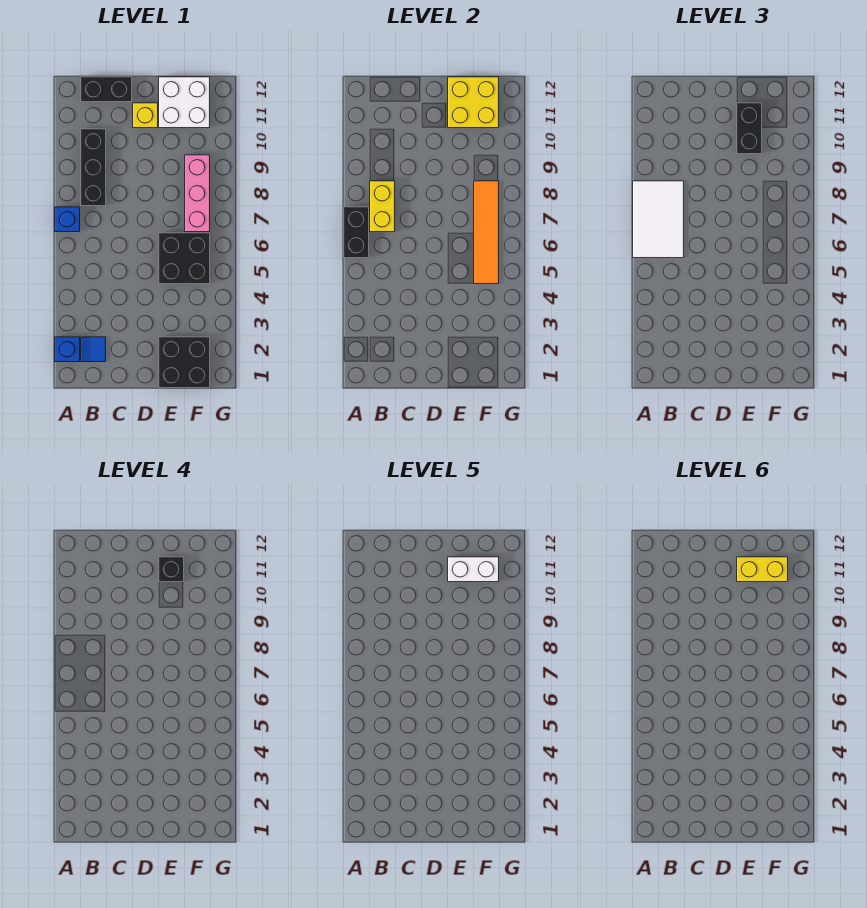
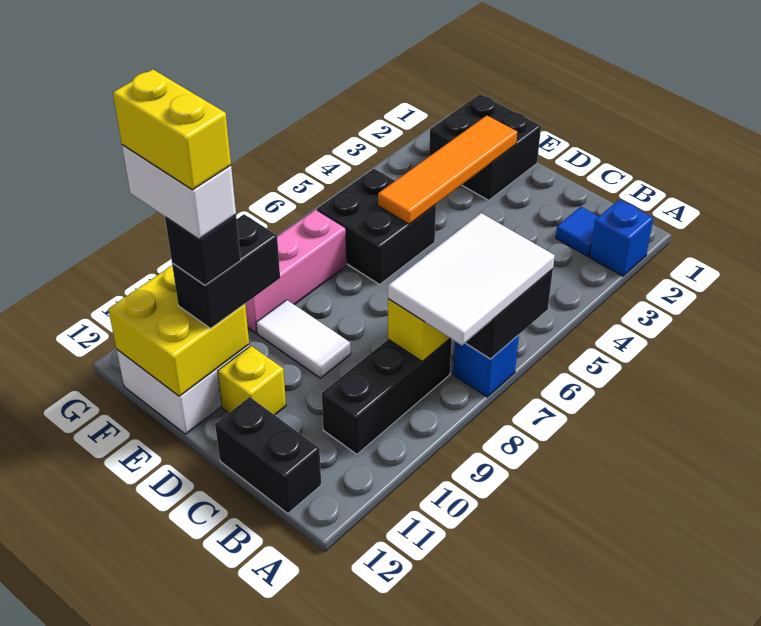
none -> white tile D9:E9 level 1
orange tile F5:F8 level 2 -> orange tile E2:E5 level 2

